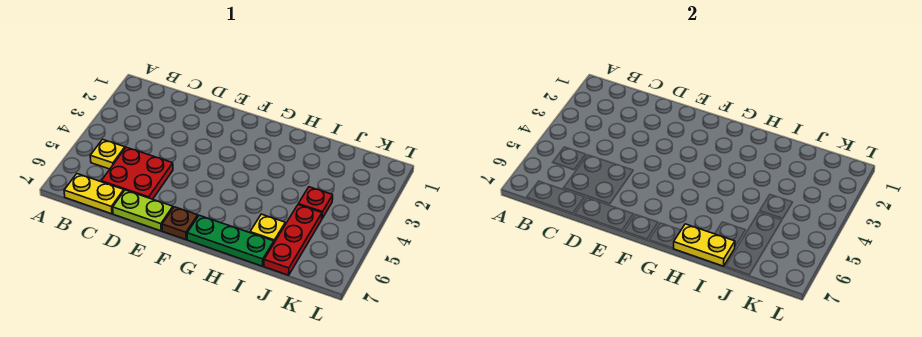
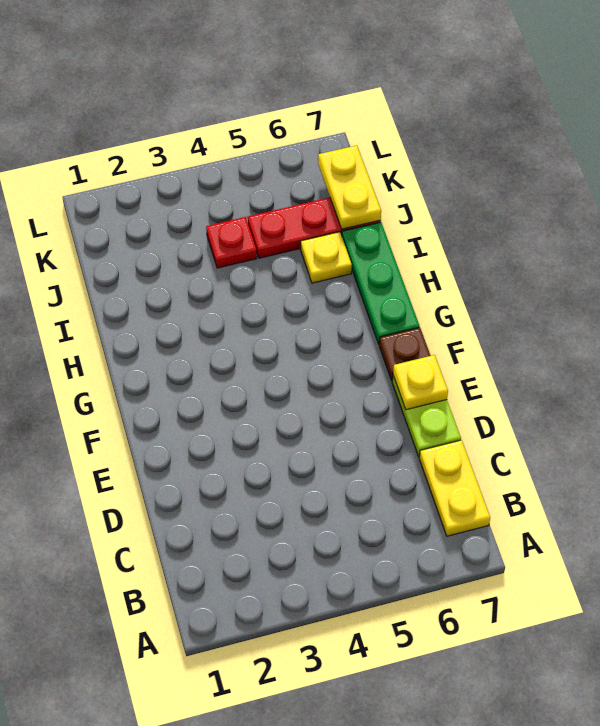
yellow plate B5 level 1 -> yellow plate E7 level 2
red plate C5:D6 level 1 -> none
yellow plate H7:I7 level 2 -> yellow plate J7:K7 level 2

